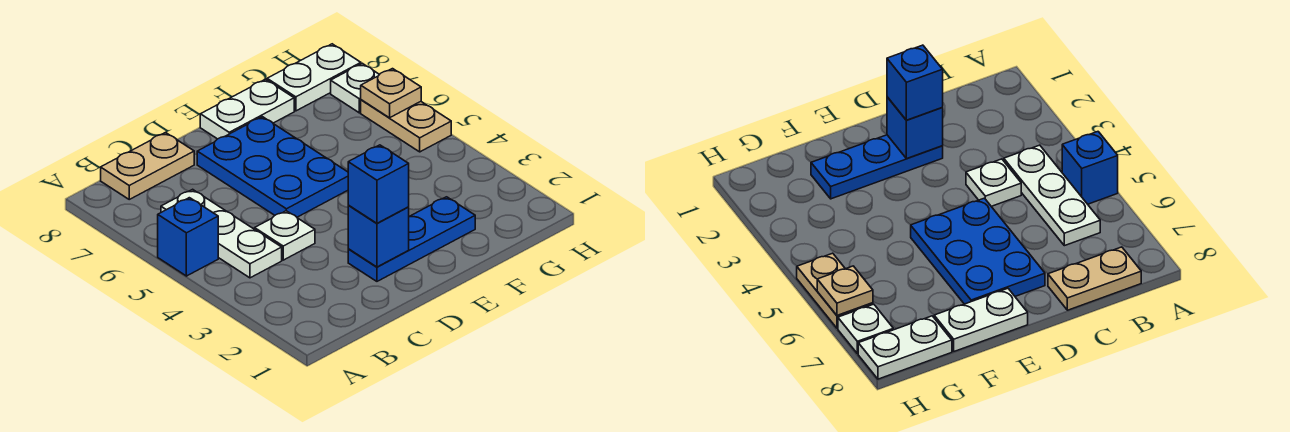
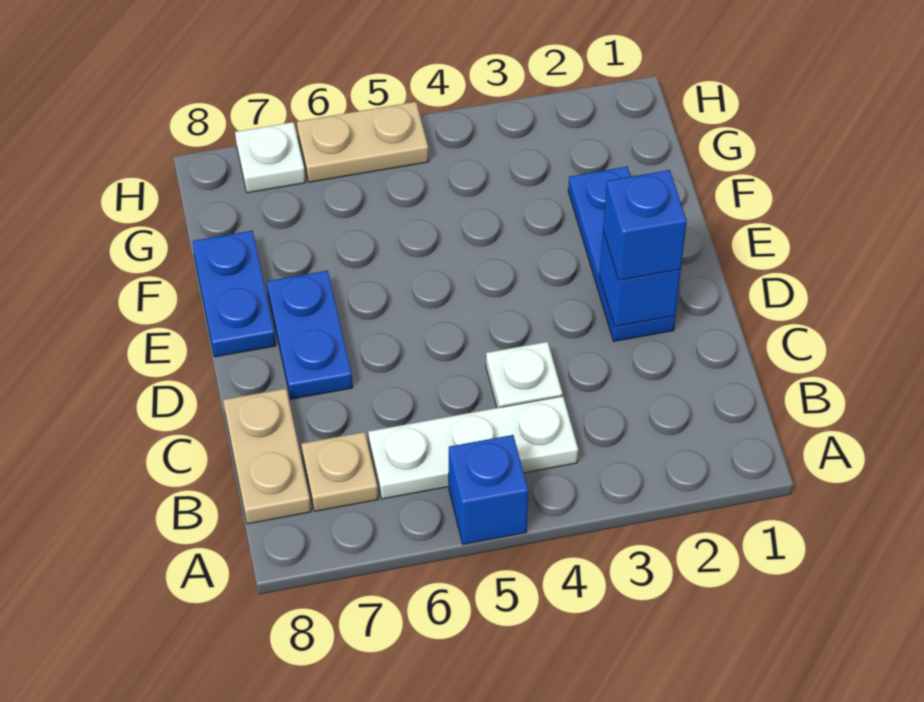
blue plate D5:E7 level 1 -> blue plate D7:E7 level 1
white plate E8:F8 level 1 -> blue plate E8:F8 level 1
white plate G8:H8 level 1 -> none
tan plate H6 level 2 -> tan plate B7 level 1

